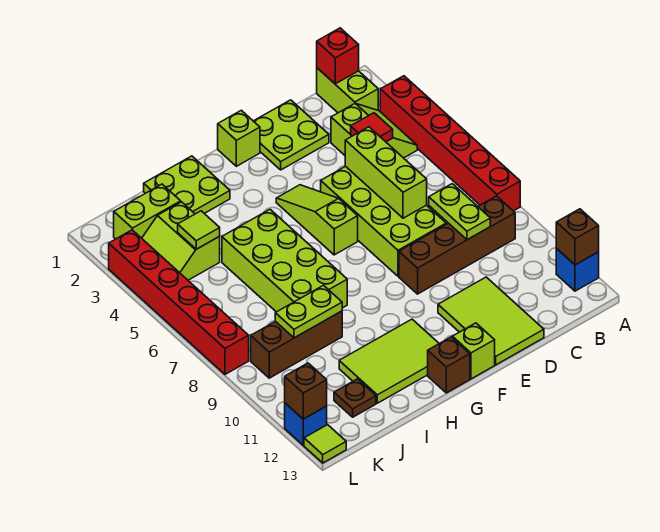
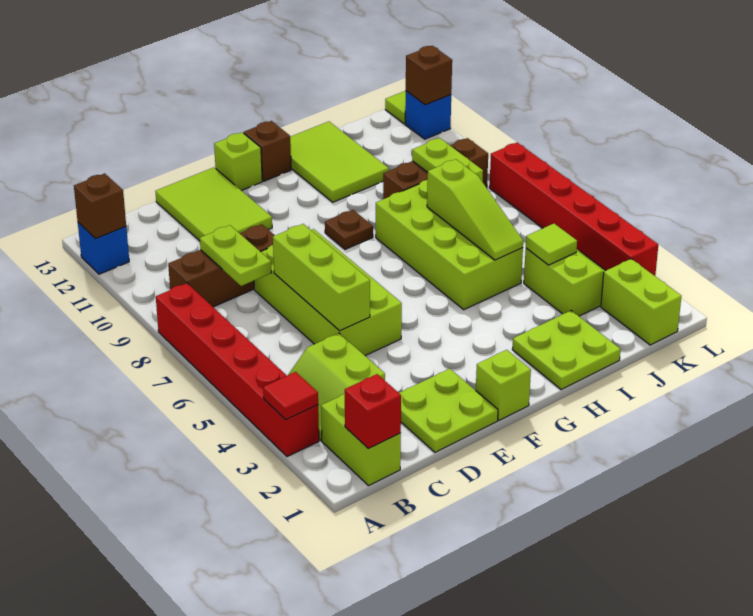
brown brick B9:E9 level 1 -> brown brick B9:D9 level 1
red tile C4 level 2 -> red tile A3 level 2
lime slope F4:F6 level 1 top 6 -> lime slope I5:I7 level 2 top 7
lime tile G11:I12 level 1 -> lime tile H11:I13 level 1
lime plate I9:J9 level 2 -> lime plate J8:J9 level 2
lime brick J2:K2 level 1 -> lime brick K1:K2 level 1
brown plate J12 level 1 -> brown plate G9 level 1

